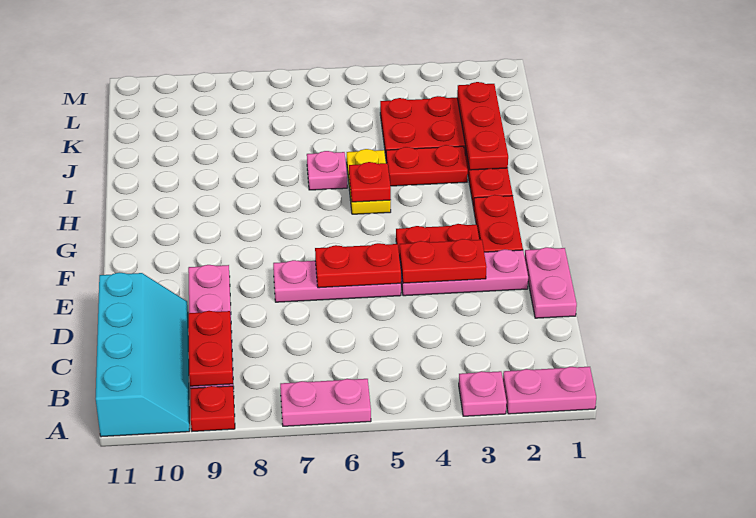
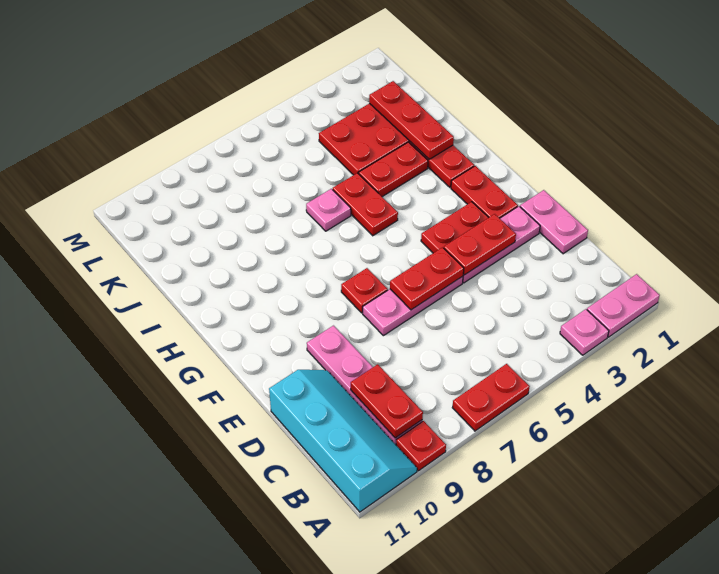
pink plate A6:A7 level 1 -> red plate A6:A7 level 1
yellow plate H5:I5 level 1 -> red plate H5:I5 level 1
red plate H5 level 2 -> red plate F7 level 1

